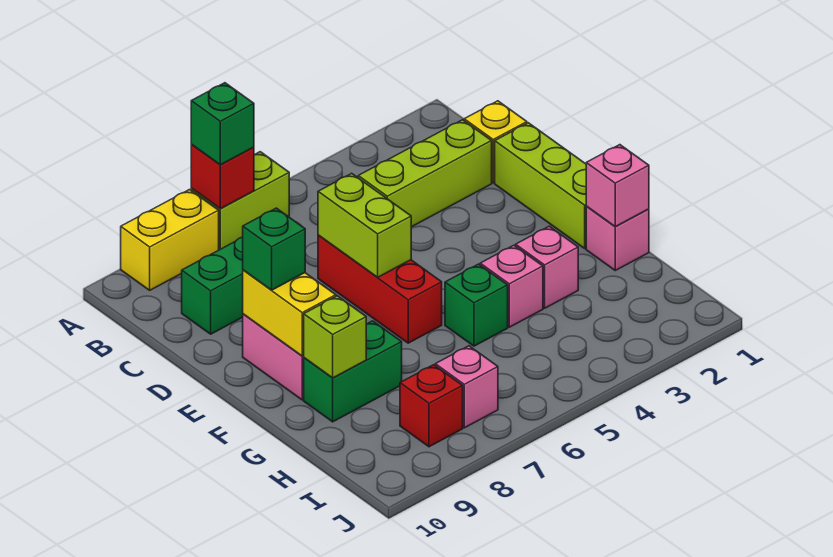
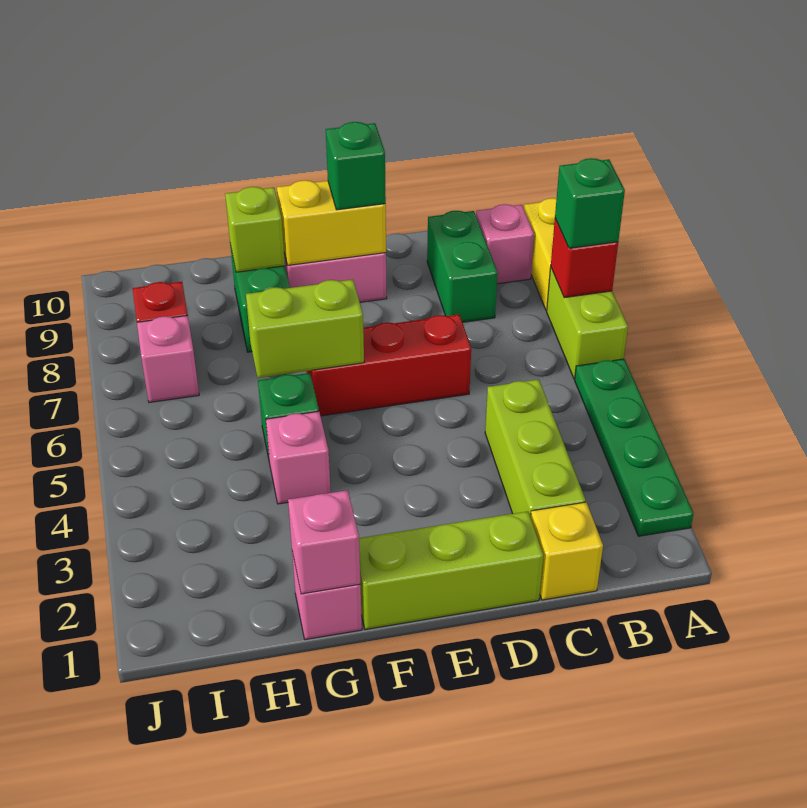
none -> green plate A2:A5 level 1
lime brick D6:E6 level 2 -> lime brick F6:G6 level 2
pink brick G3 level 1 -> pink brick B9 level 1

